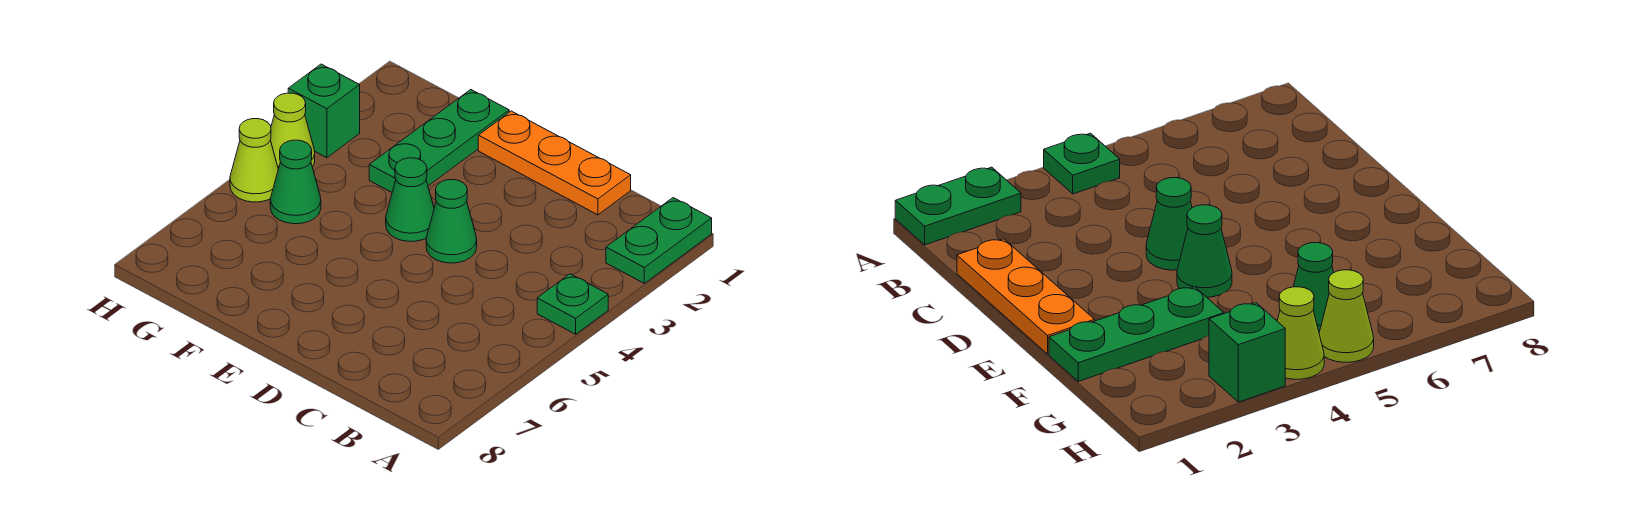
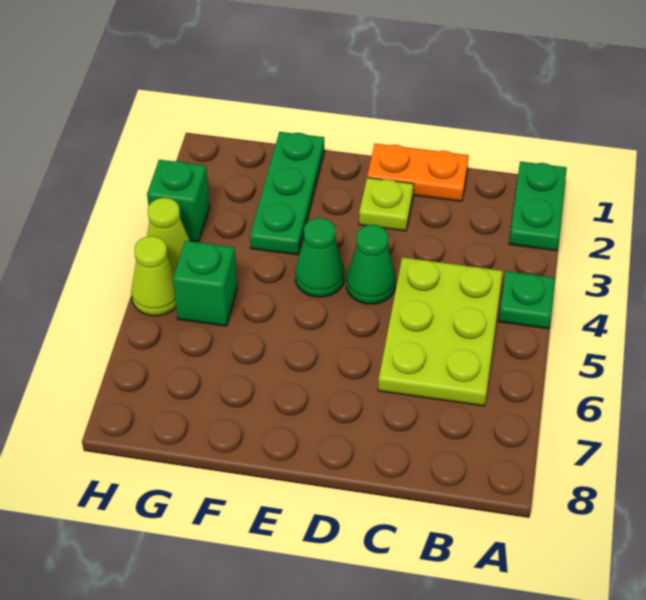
none -> lime plate B4:C6 level 1
orange plate C1:E1 level 1 -> orange plate C1:D1 level 1
none -> lime plate D2 level 1
green cone G5 level 1 -> green brick G5 level 1

